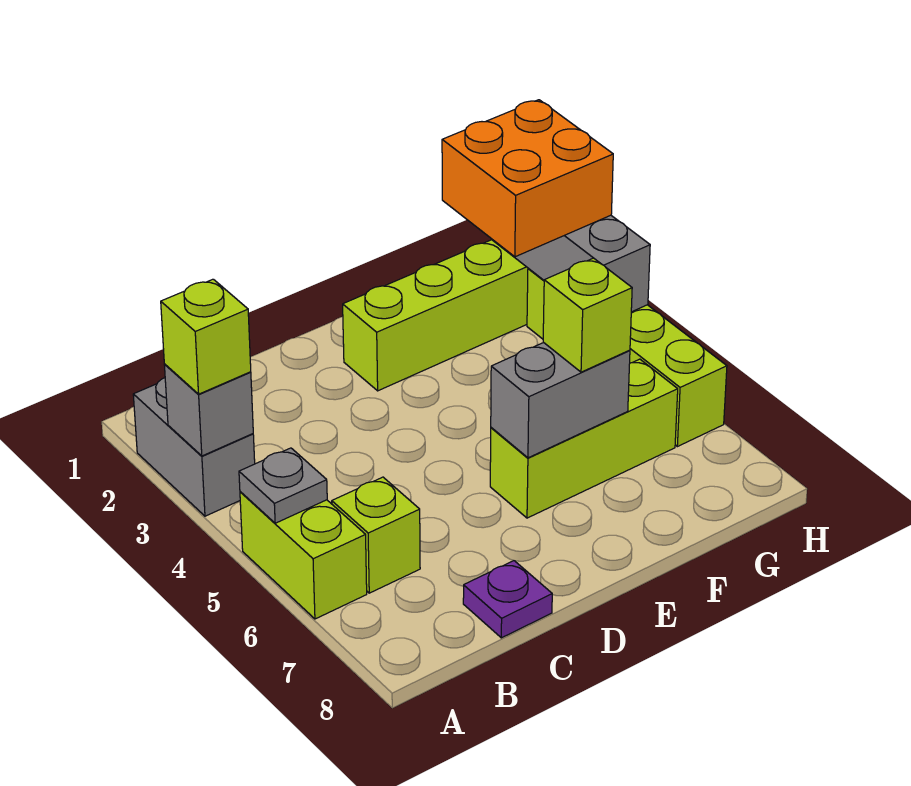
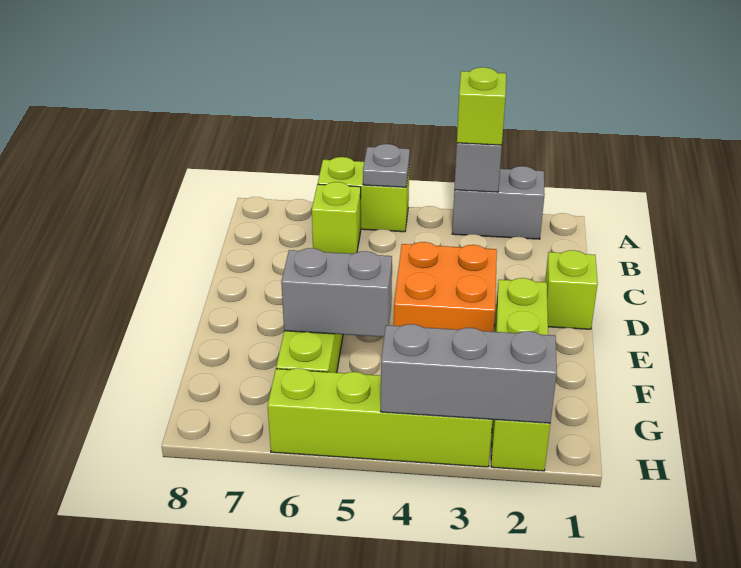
purple plate C8 level 1 -> none
grey brick E6:F6 level 2 -> grey brick F5:F6 level 2
lime brick F6 level 3 -> lime brick D1 level 1
orange brick G2:H3 level 3 -> orange brick D3:E4 level 1

